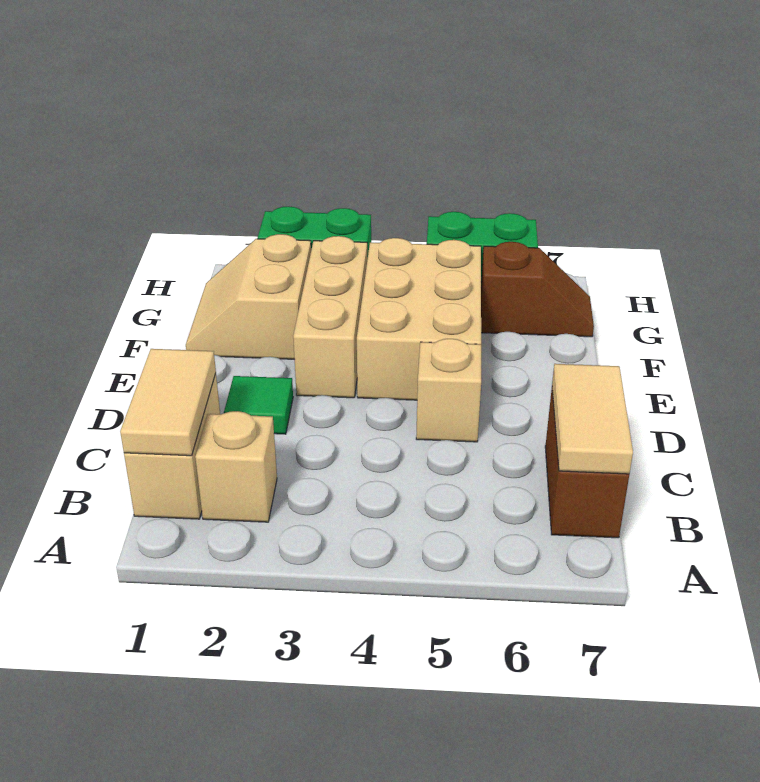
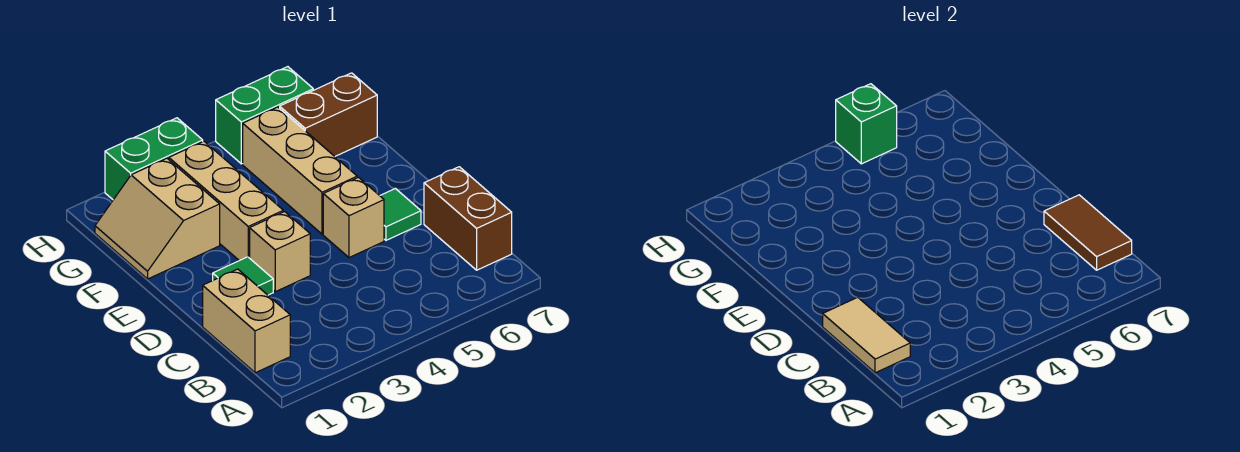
tan brick B2 level 1 -> tan brick D3 level 1
tan tile B7:C7 level 2 -> brown tile B7:C7 level 2
none -> green tile D6 level 1
tan brick E4:G5 level 1 -> tan brick E5:G5 level 1
brown slope G6:G7 level 1 top 6 -> brown brick G6:G7 level 1
none -> green brick H5 level 2

